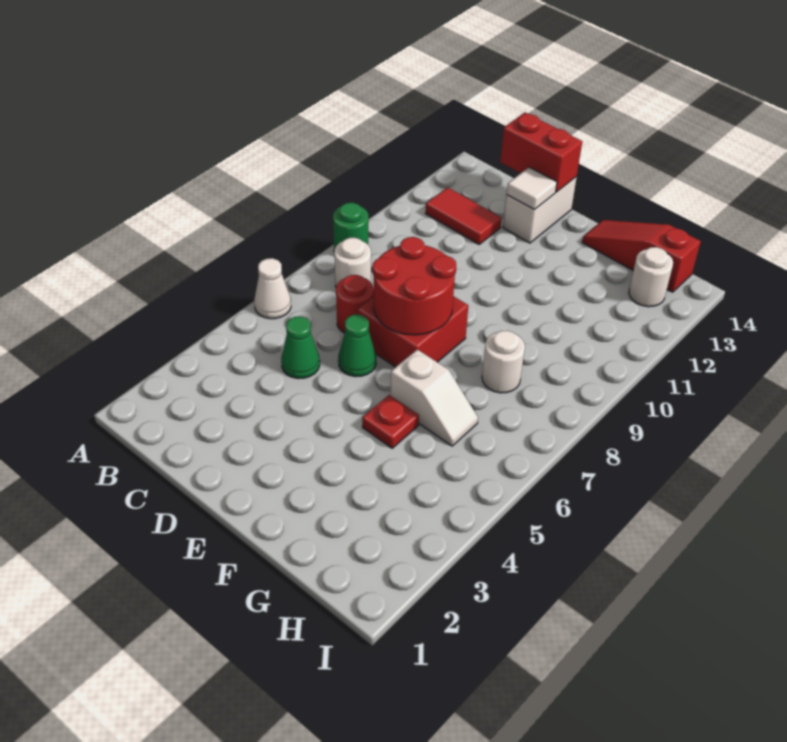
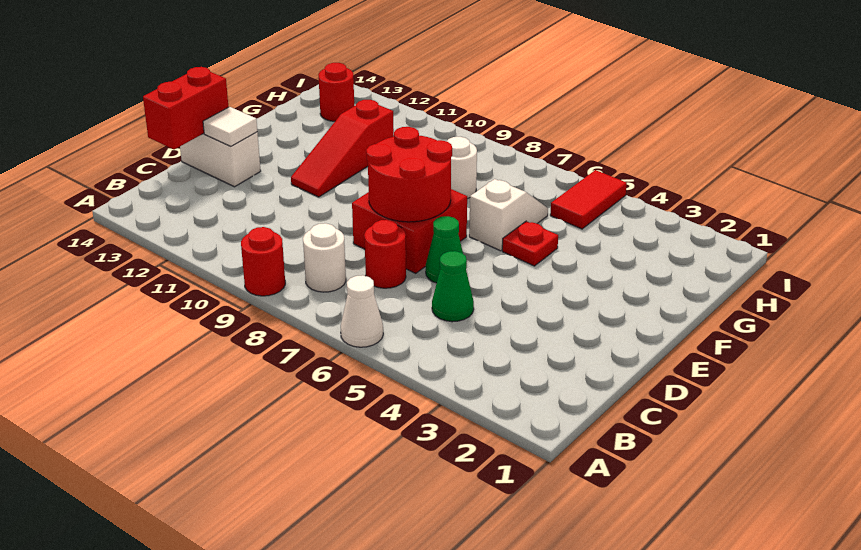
green round brick A9 level 1 -> red round brick A9 level 1
red tile B12:C12 level 1 -> red tile H5:I5 level 1
red slope F14:H14 level 1 top H -> red slope E11:G11 level 1 top G
white round brick H13 level 1 -> red round brick H13 level 1

